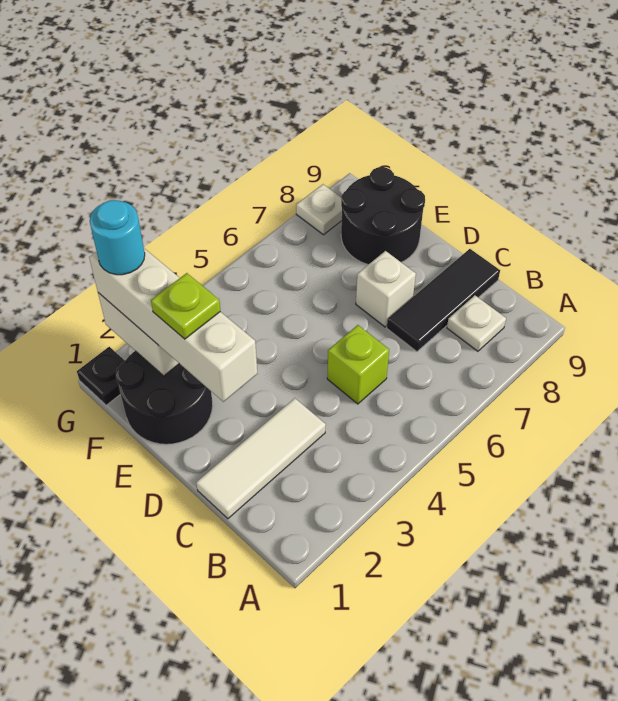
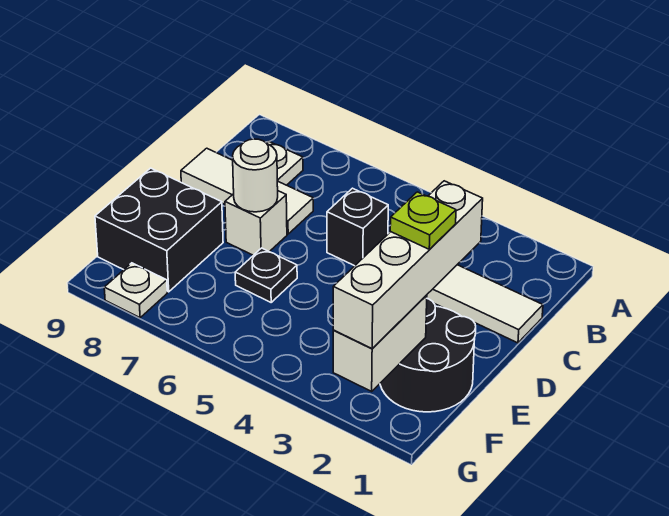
lime brick C5 level 1 -> black brick C5 level 1
black tile C7:C9 level 1 -> white tile C7:C9 level 1
none -> white round brick D7 level 2
black round brick E8:F9 level 1 -> black brick E8:F9 level 1
black plate G1 level 1 -> black plate E6 level 1
cyan round brick G2 level 4 -> none

